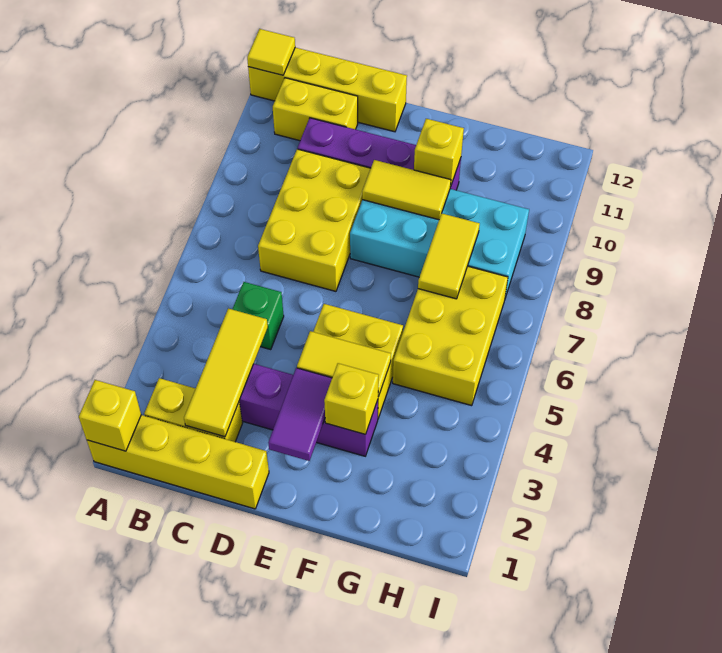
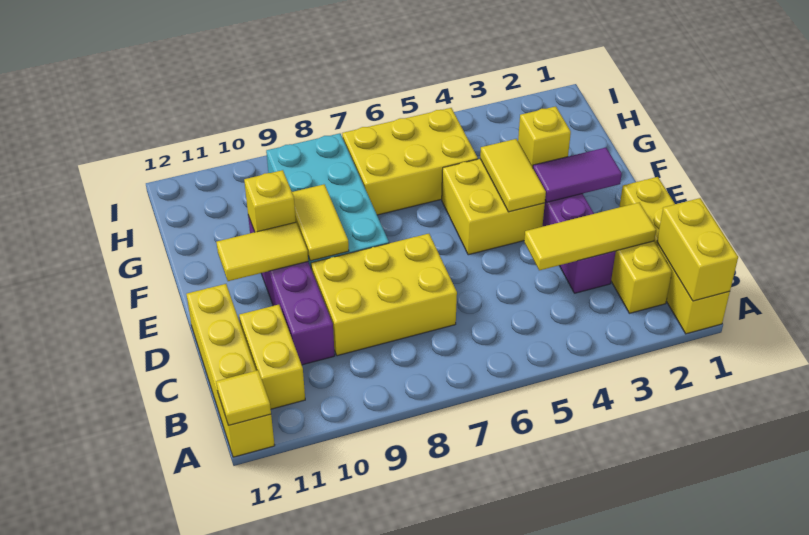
yellow brick A1 level 2 -> yellow brick A1:B1 level 2
green brick C5 level 1 -> none
yellow tile G7:G8 level 2 -> yellow tile E10:E11 level 2

